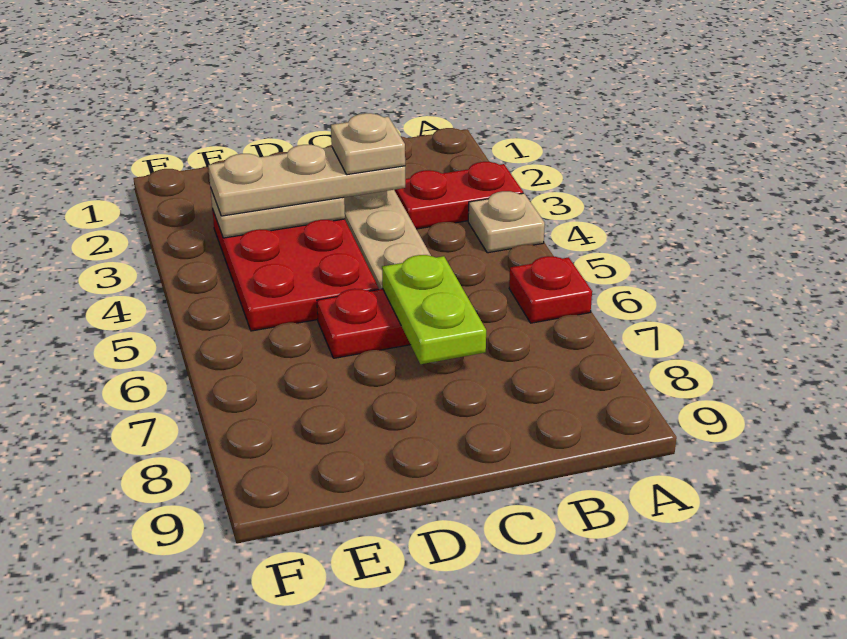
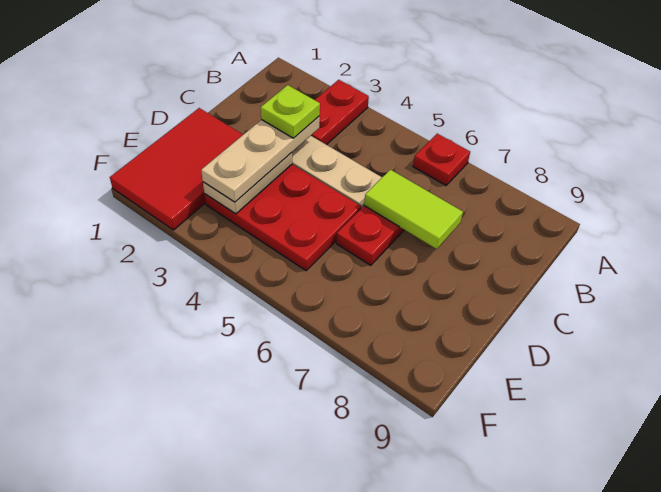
tan plate A4 level 1 -> none
tan plate C3 level 4 -> lime plate C3 level 4
lime plate C6:C7 level 2 -> lime tile C6:C7 level 2
none -> red tile D1:F2 level 1

